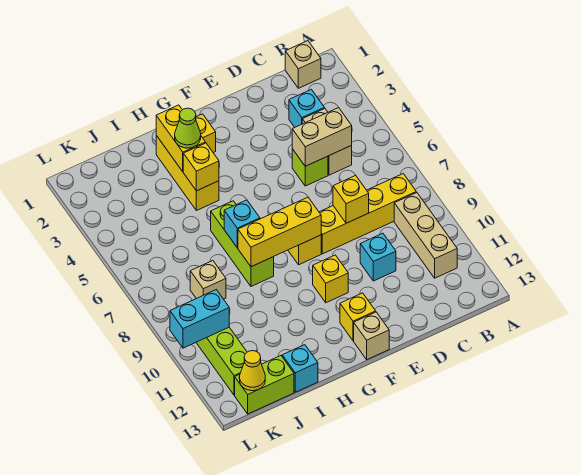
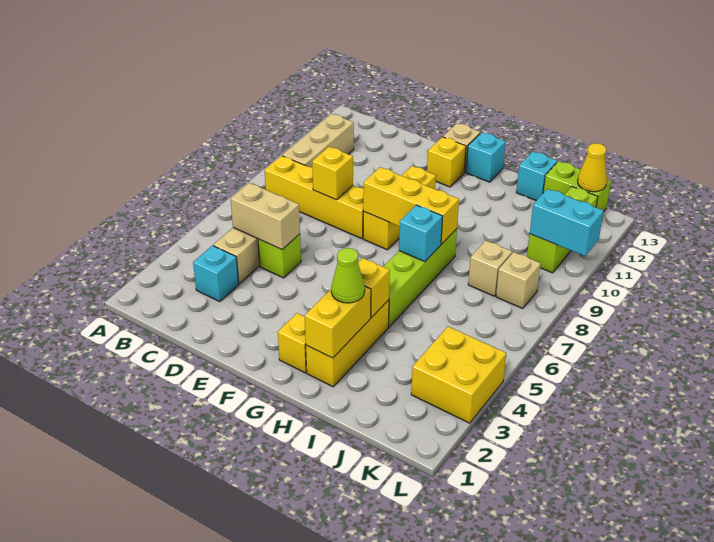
tan brick B1 level 1 -> tan brick K8 level 1
cyan brick D10 level 1 -> cyan brick G13 level 1
lime brick H6:H8 level 1 -> lime brick H5:H8 level 1
none -> yellow brick K3:L4 level 1

